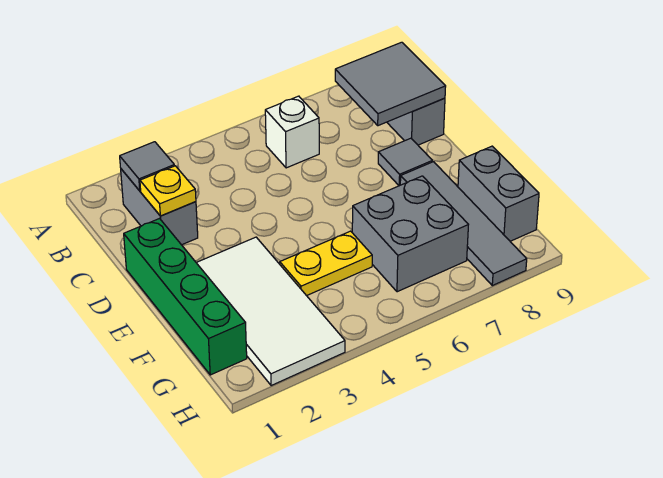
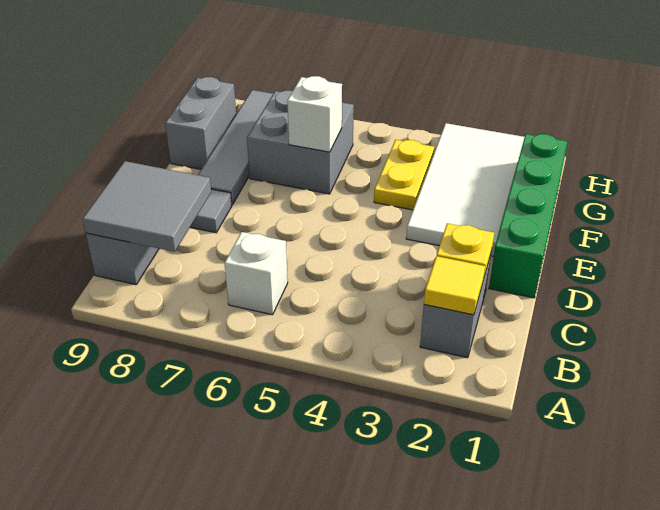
grey tile B2 level 2 -> yellow tile B2 level 2
yellow plate F4:F5 level 1 -> yellow plate F4:G4 level 1
none -> white brick F6 level 2

